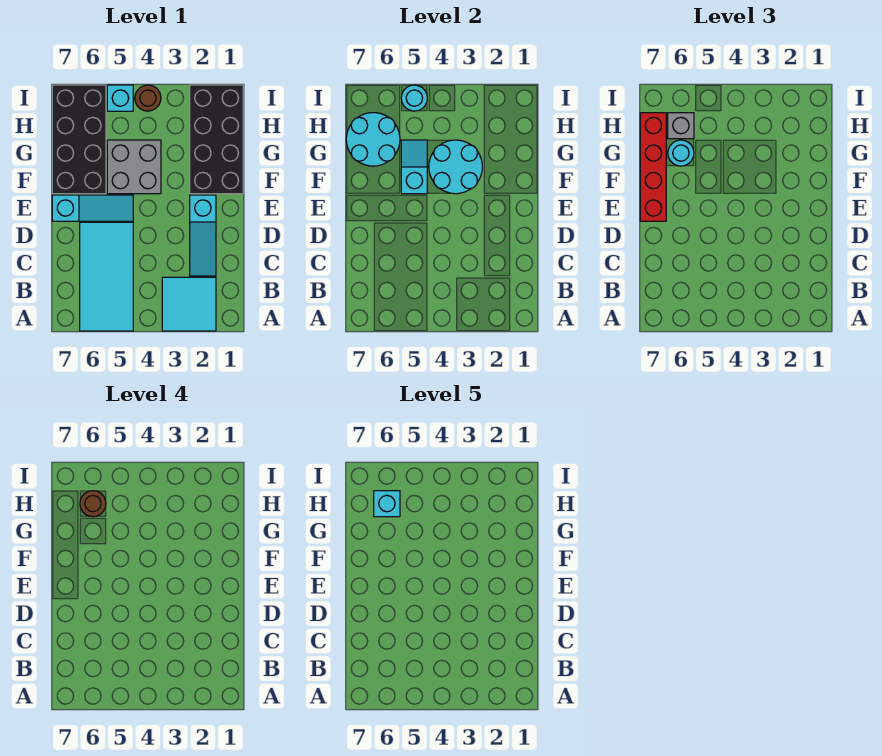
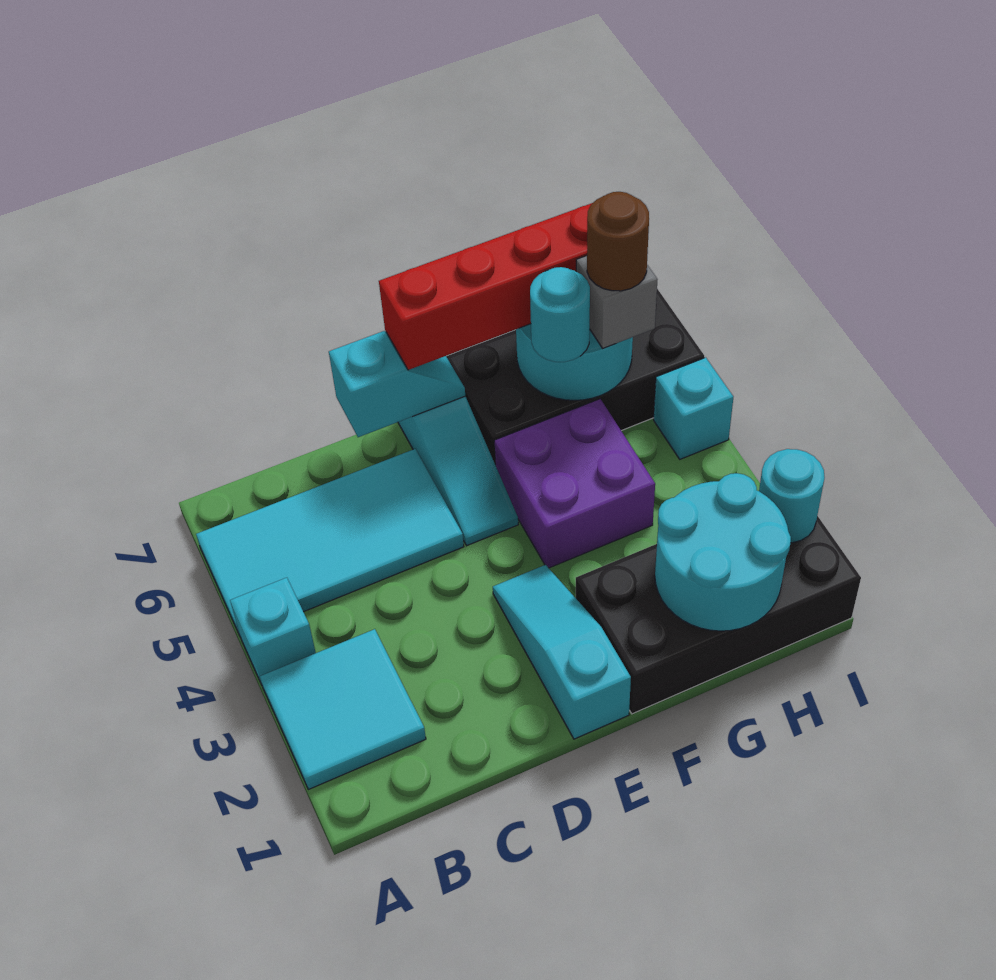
cyan slope C2:E2 level 1 top E -> cyan slope E1:E3 level 1 top 1
cyan round brick F3:G4 level 2 -> cyan round brick G1:H2 level 2
grey brick F4:G5 level 1 -> purple brick F4:G5 level 1
cyan slope F5:G5 level 2 top F -> cyan slope D7:E7 level 2 top D
cyan brick H6 level 5 -> cyan brick A4 level 1
brown round brick I4 level 1 -> none
cyan round brick I5 level 2 -> cyan round brick I2 level 2

